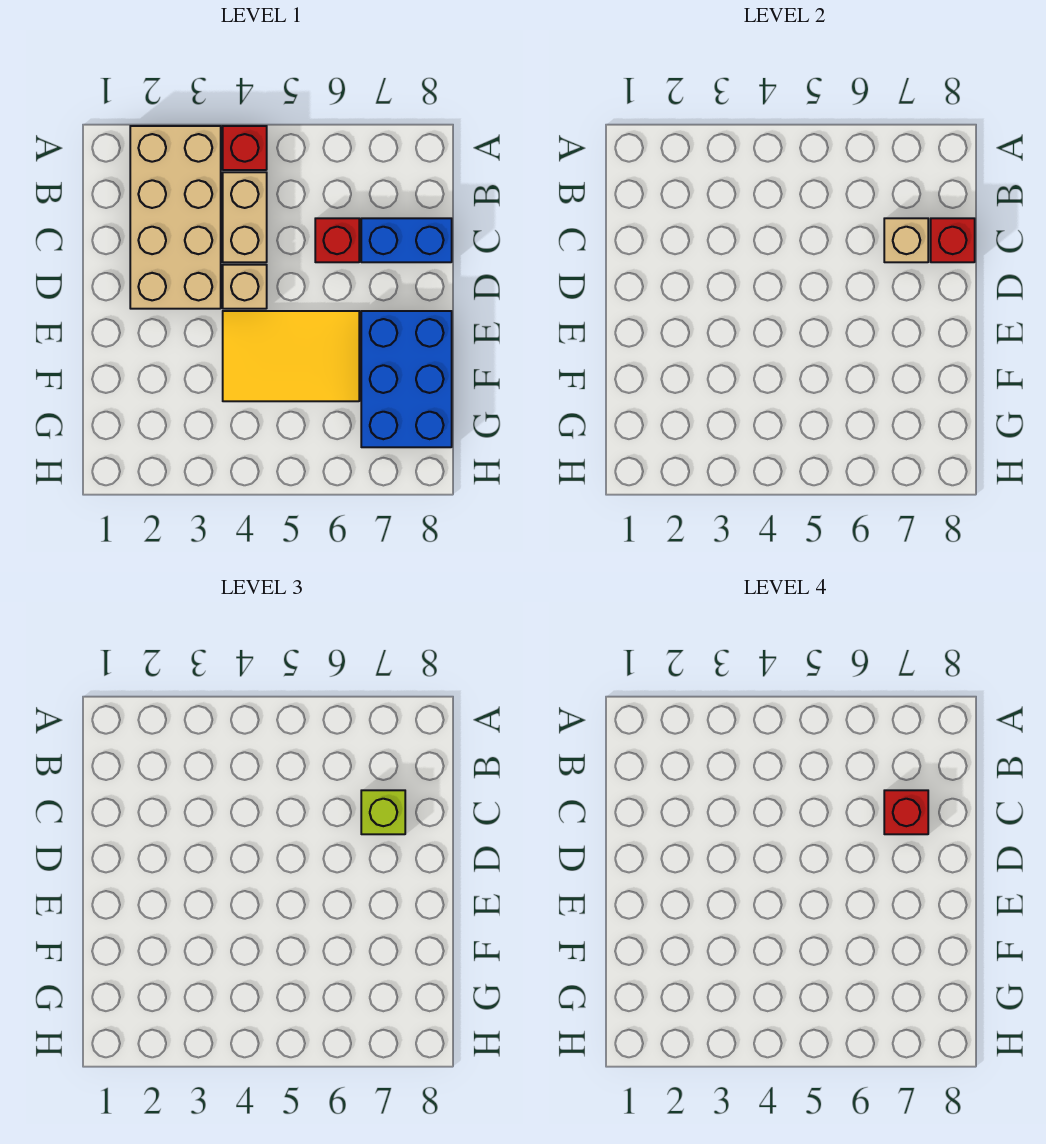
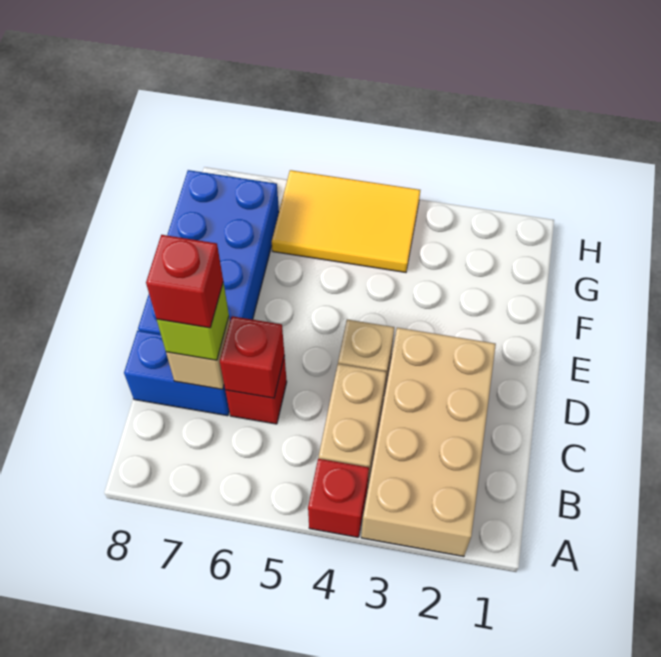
red brick C8 level 2 -> red brick C6 level 2
yellow tile E4:F6 level 1 -> yellow tile G4:H6 level 1
blue brick E7:G8 level 1 -> blue brick D7:G8 level 1

